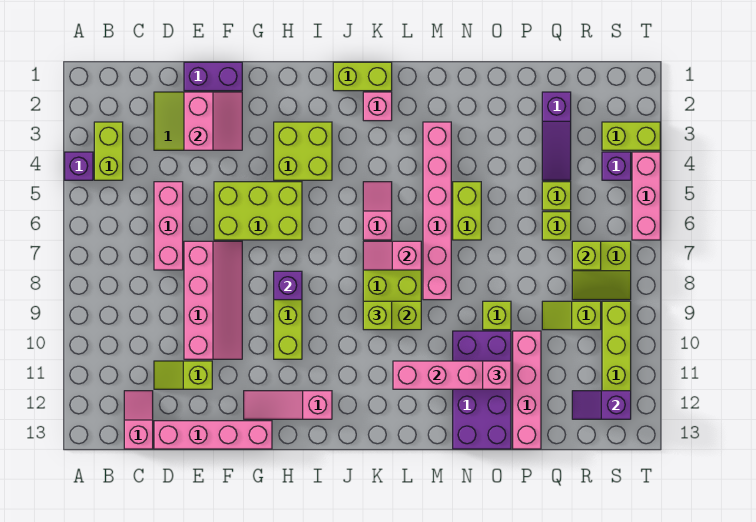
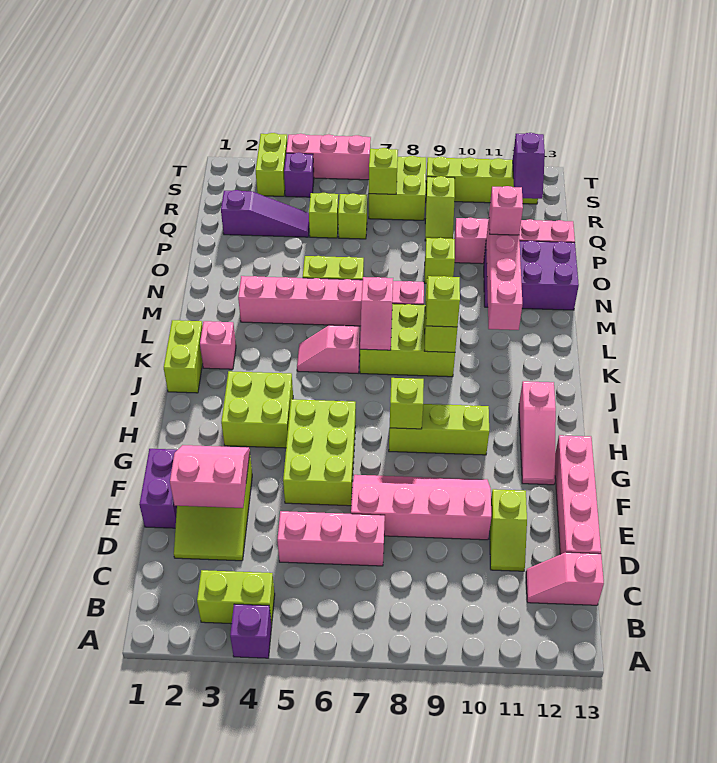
purple brick H8 level 2 -> lime brick H8 level 2
purple brick N10:O13 level 1 -> purple brick N11:O13 level 1
lime slope R7:S8 level 1 top 7 -> lime brick R7:S8 level 1

